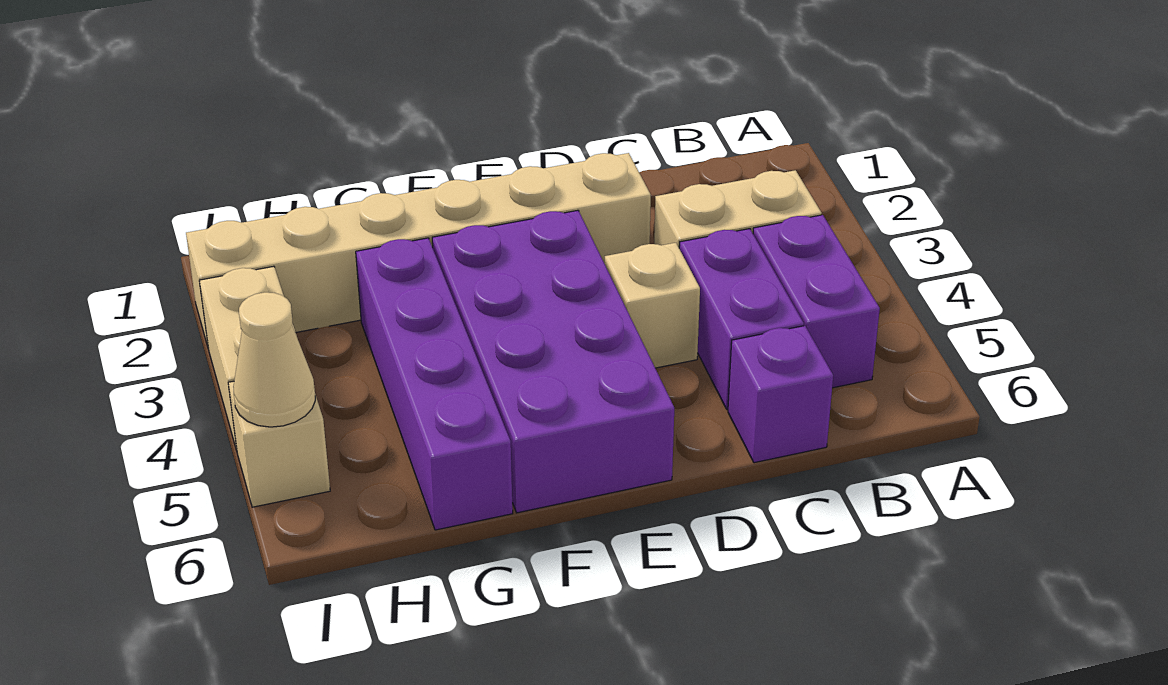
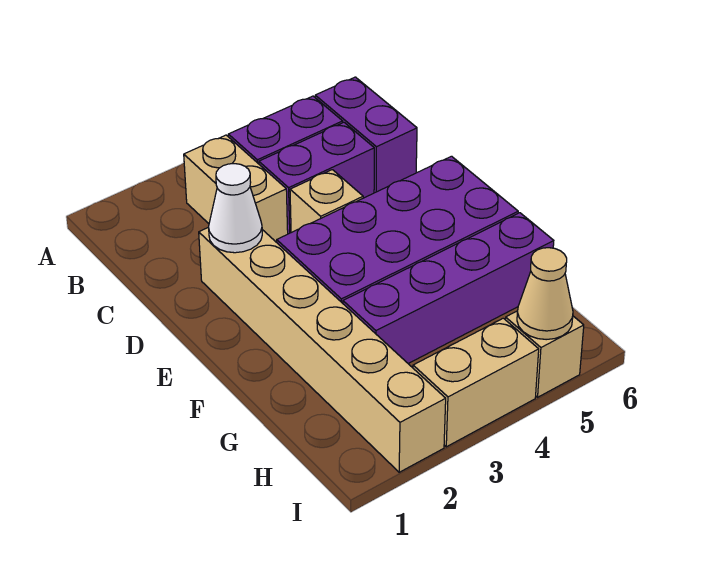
purple brick C6 level 1 -> purple brick B6:C6 level 1
none -> white cone D2 level 2

